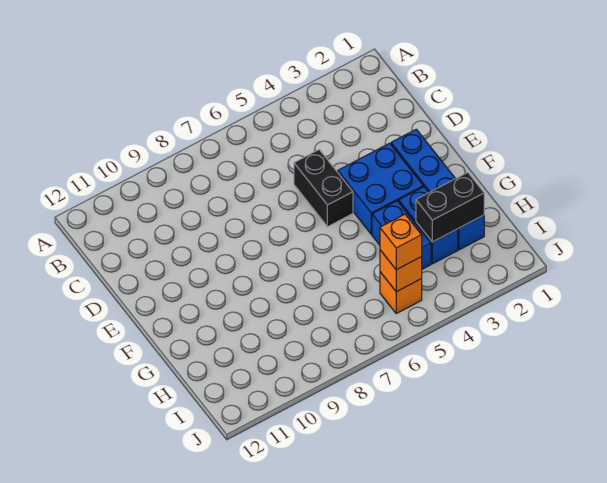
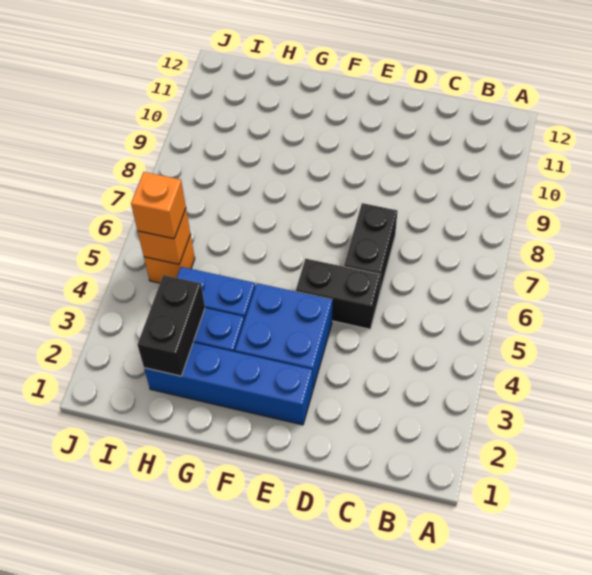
none -> black brick D6:D7 level 1

